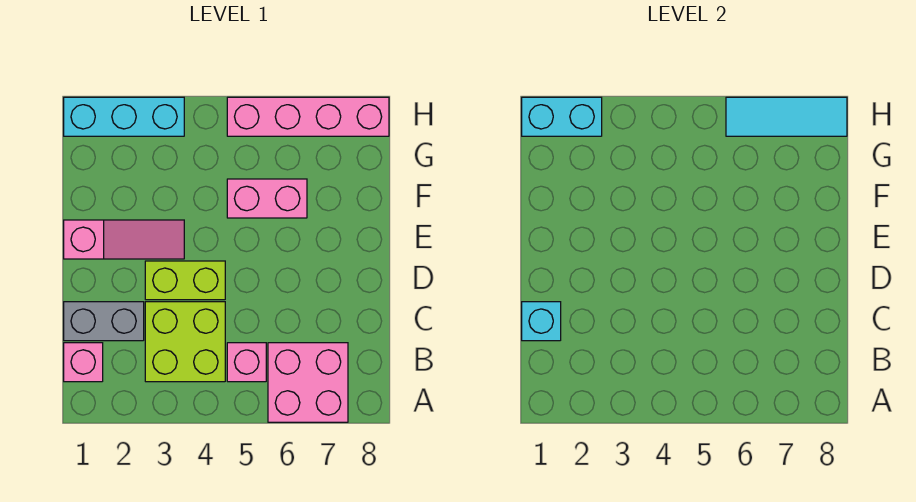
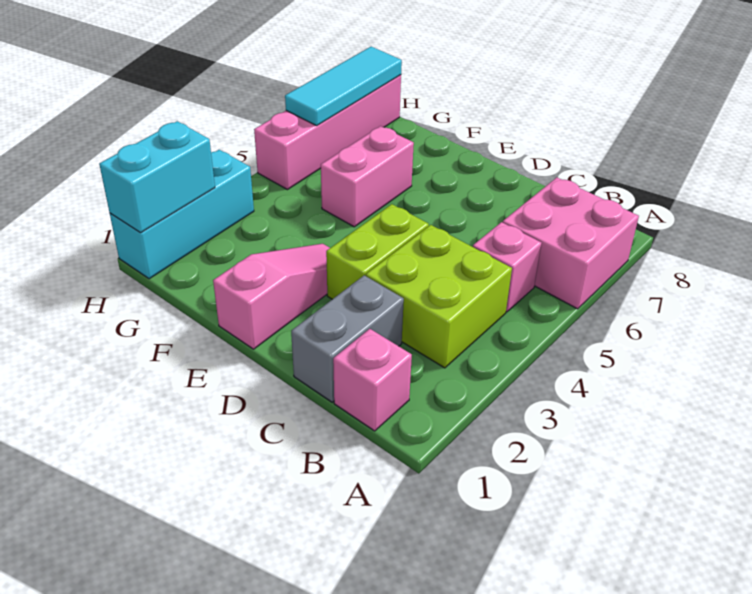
cyan brick C1 level 2 -> none

